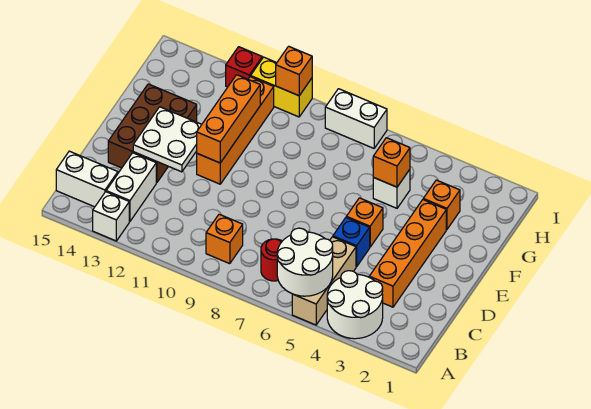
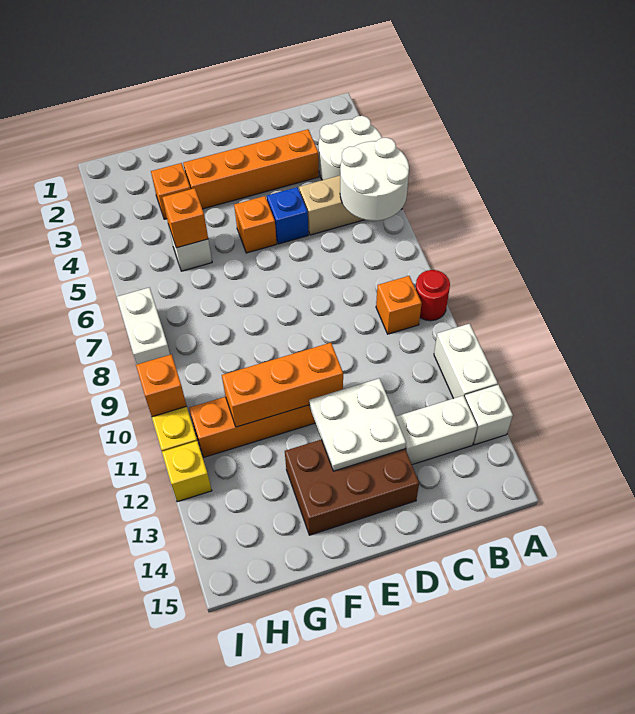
red round brick B7 level 1 -> red round brick A9 level 1
white brick B14:B15 level 1 -> white brick A11:A12 level 1
red brick I12 level 1 -> yellow brick I12 level 1

